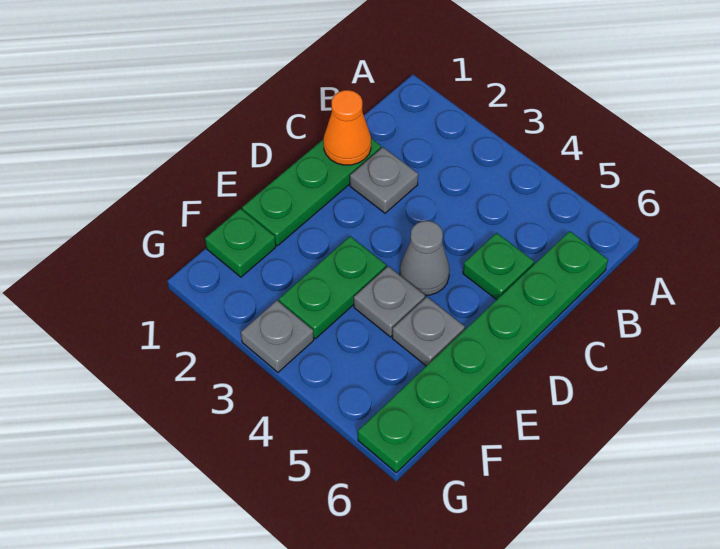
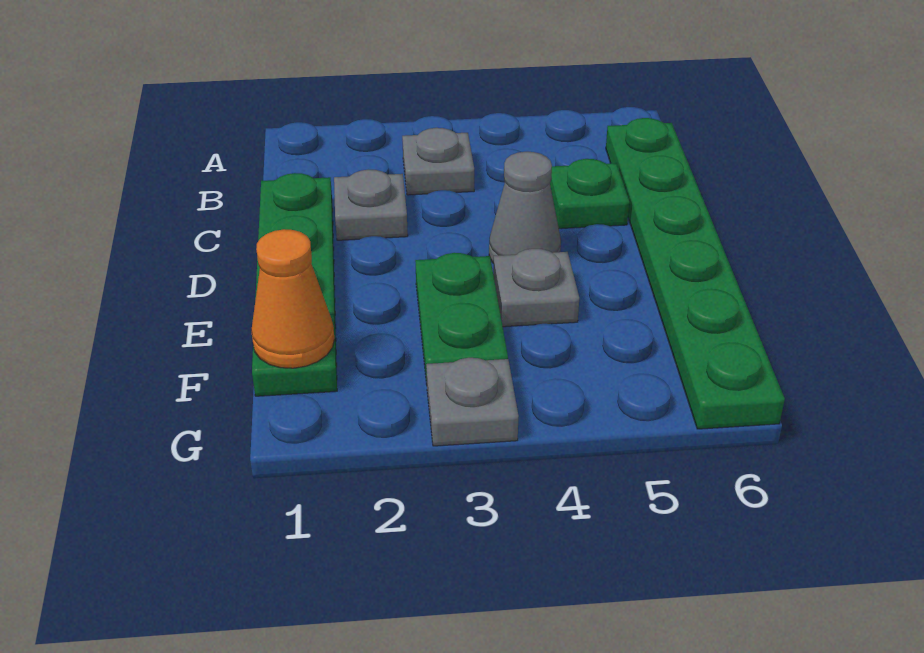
orange cone C1 level 2 -> orange cone F1 level 2
grey plate E5 level 1 -> grey plate B3 level 1

